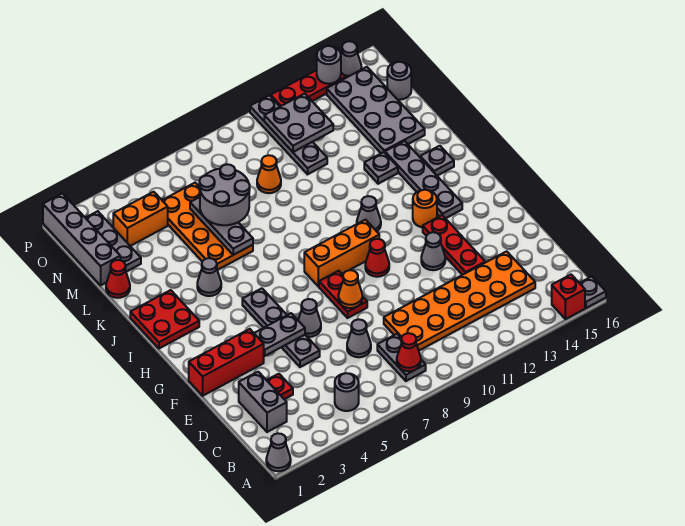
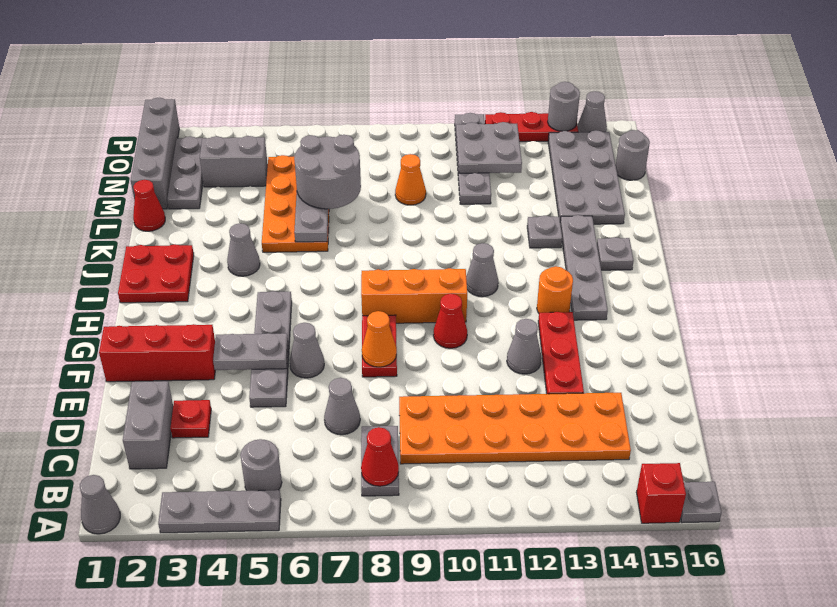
none -> grey plate A3:A5 level 1
orange brick N3:N4 level 1 -> grey brick N3:N4 level 1

